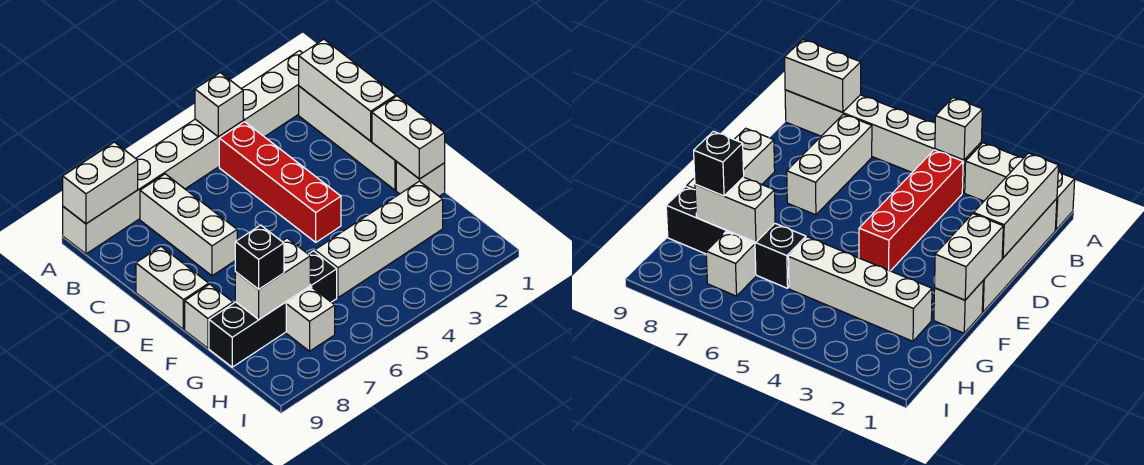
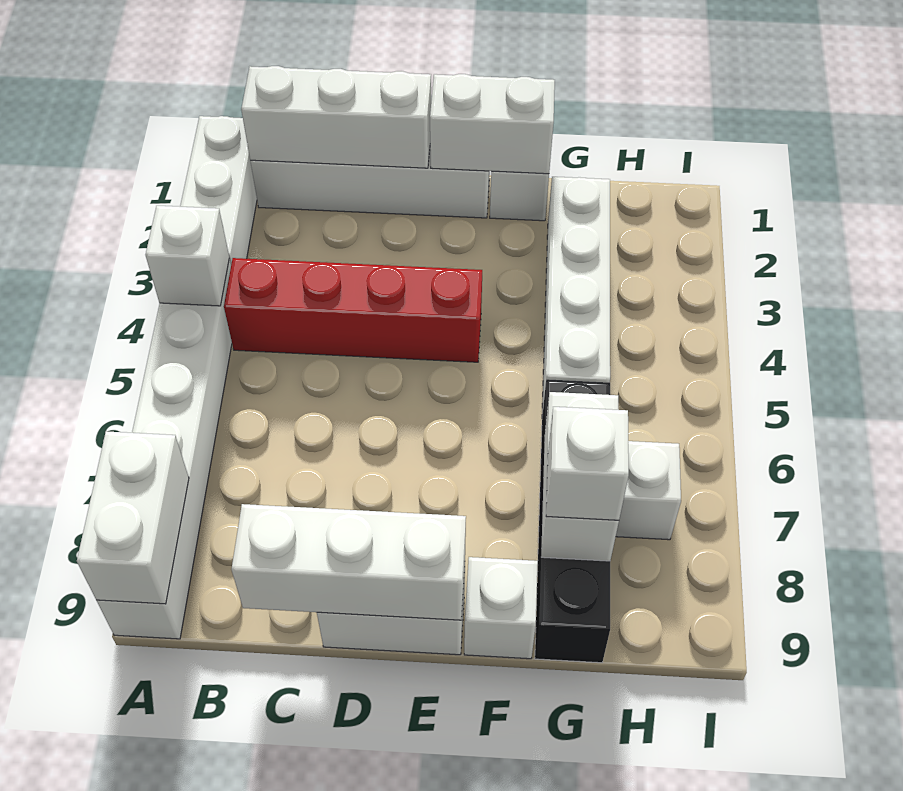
white brick B7:D7 level 1 -> white brick C9:E9 level 2
black brick G8 level 3 -> white brick G8 level 3

